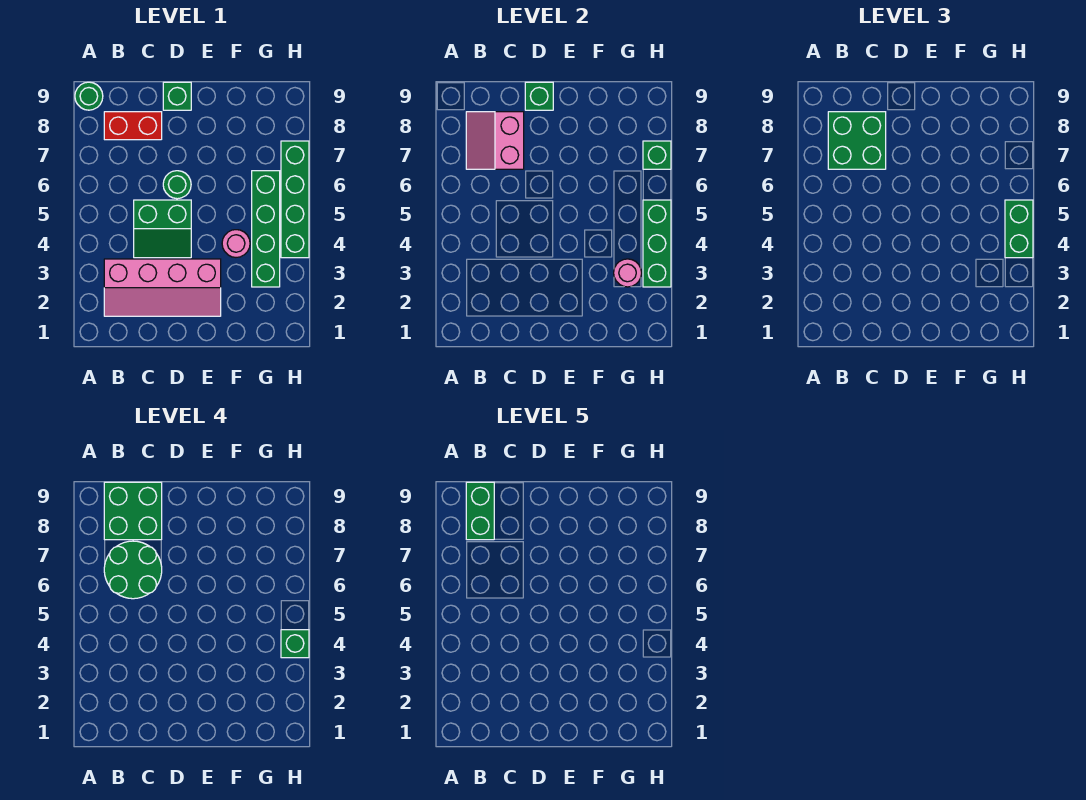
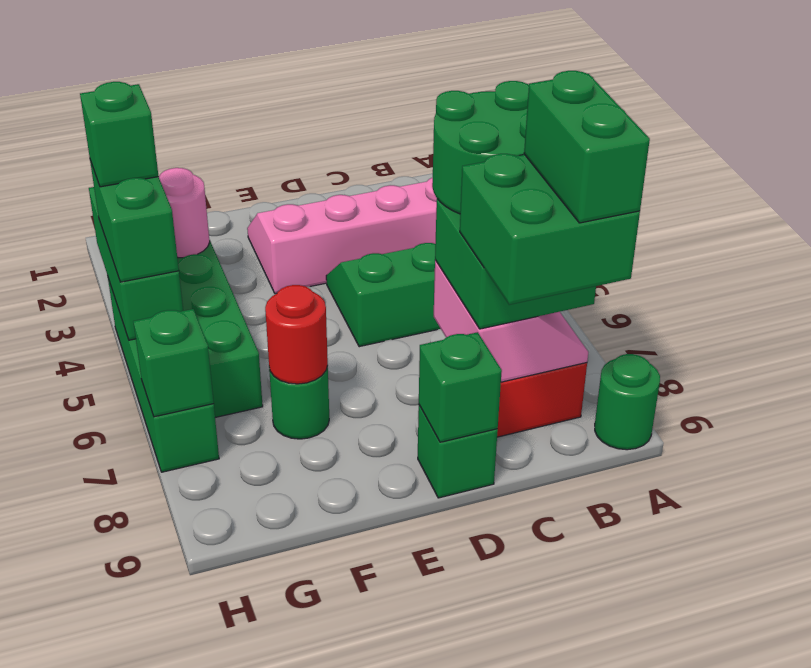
green round brick D6 level 1 -> green round brick F7 level 1
pink round brick F4 level 1 -> none
none -> red round brick F7 level 2

